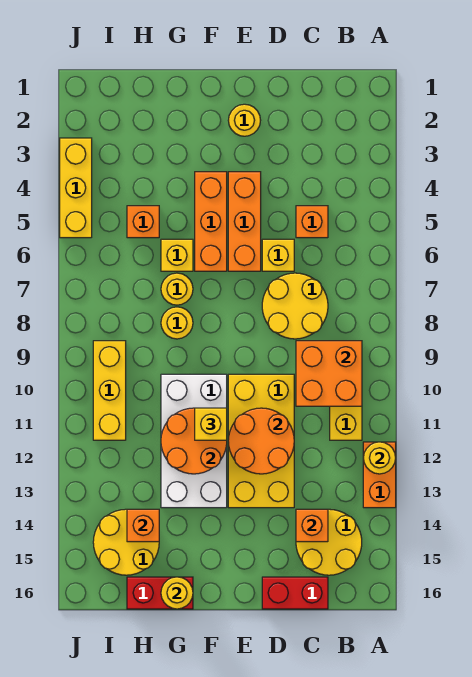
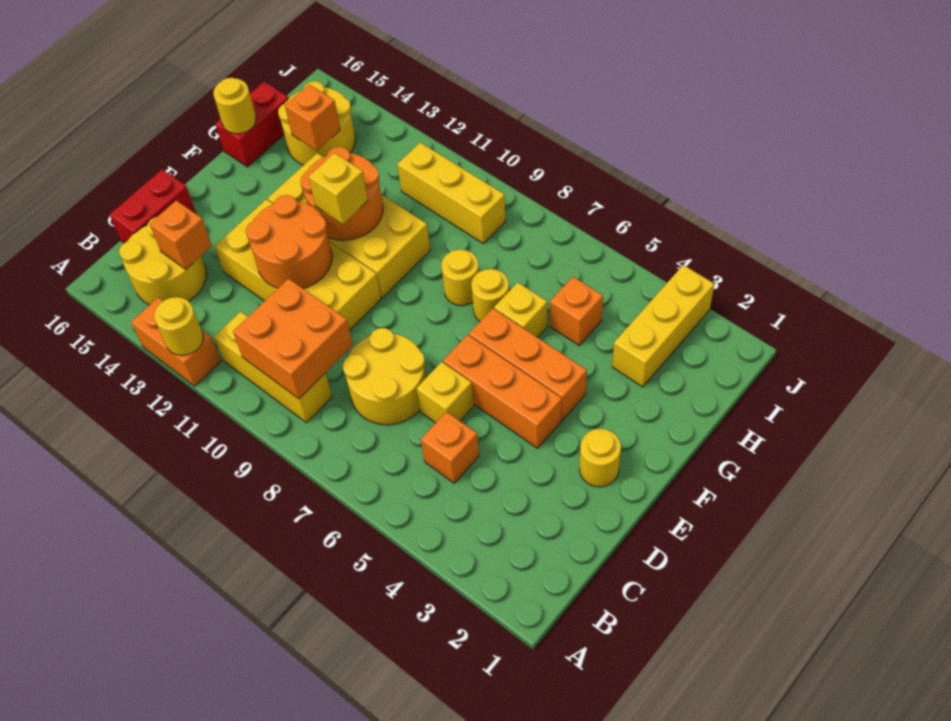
white brick F10:G13 level 1 -> yellow brick F10:G13 level 1
yellow brick J3:J5 level 1 -> yellow brick H3:J3 level 1

